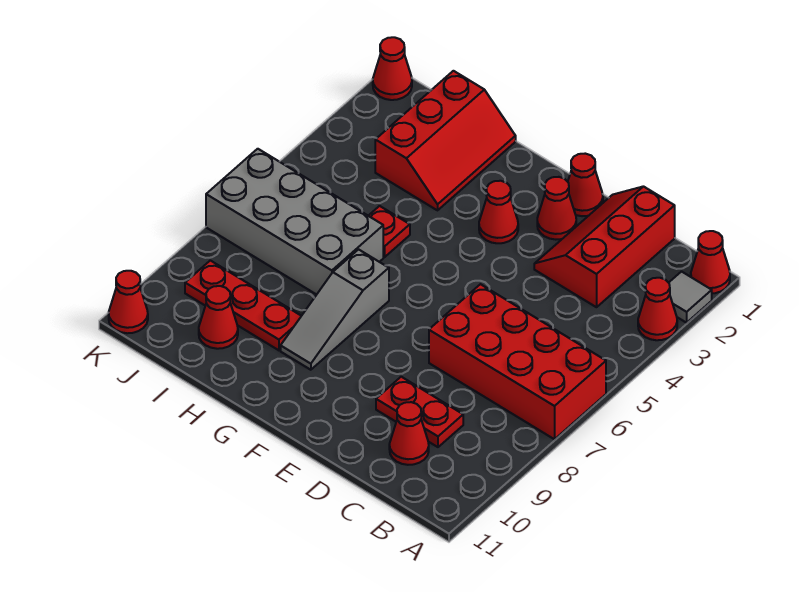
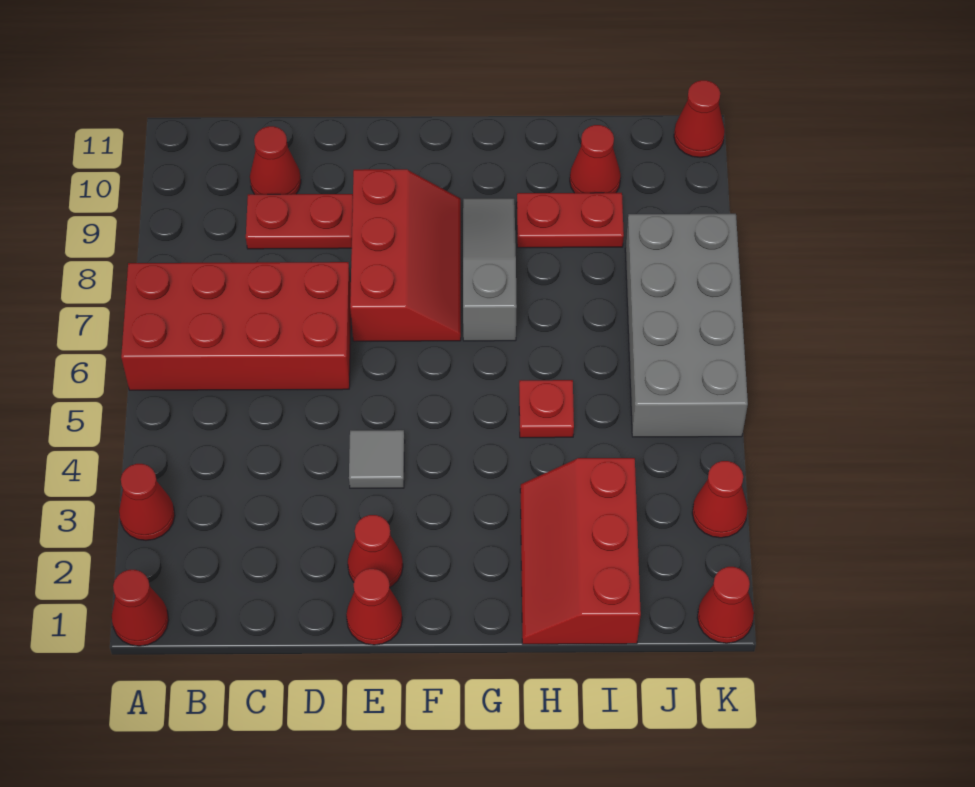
grey tile A2 level 1 -> grey tile E4 level 1
red slope C1:D3 level 1 top C -> red slope E7:F9 level 1 top E
red cone F3 level 1 -> red cone K3 level 1
grey brick H6:K7 level 1 -> grey brick J5:K8 level 1
red plate H9:J9 level 1 -> red plate H9:I9 level 1

